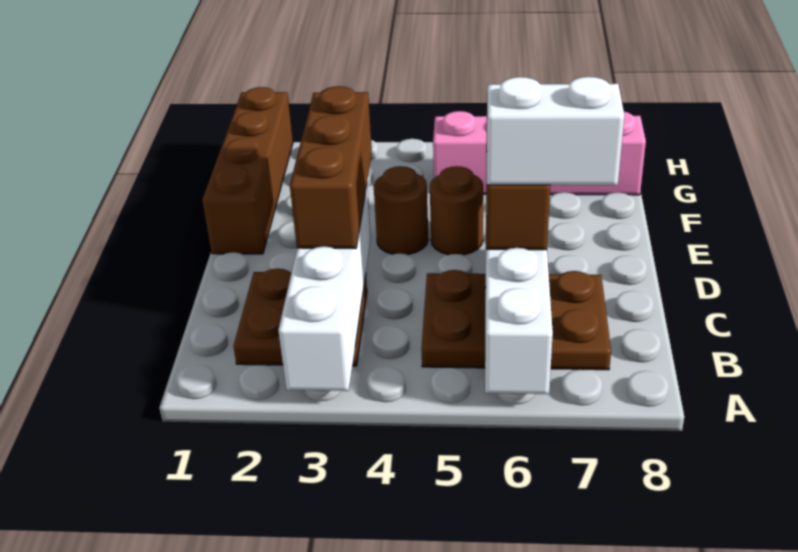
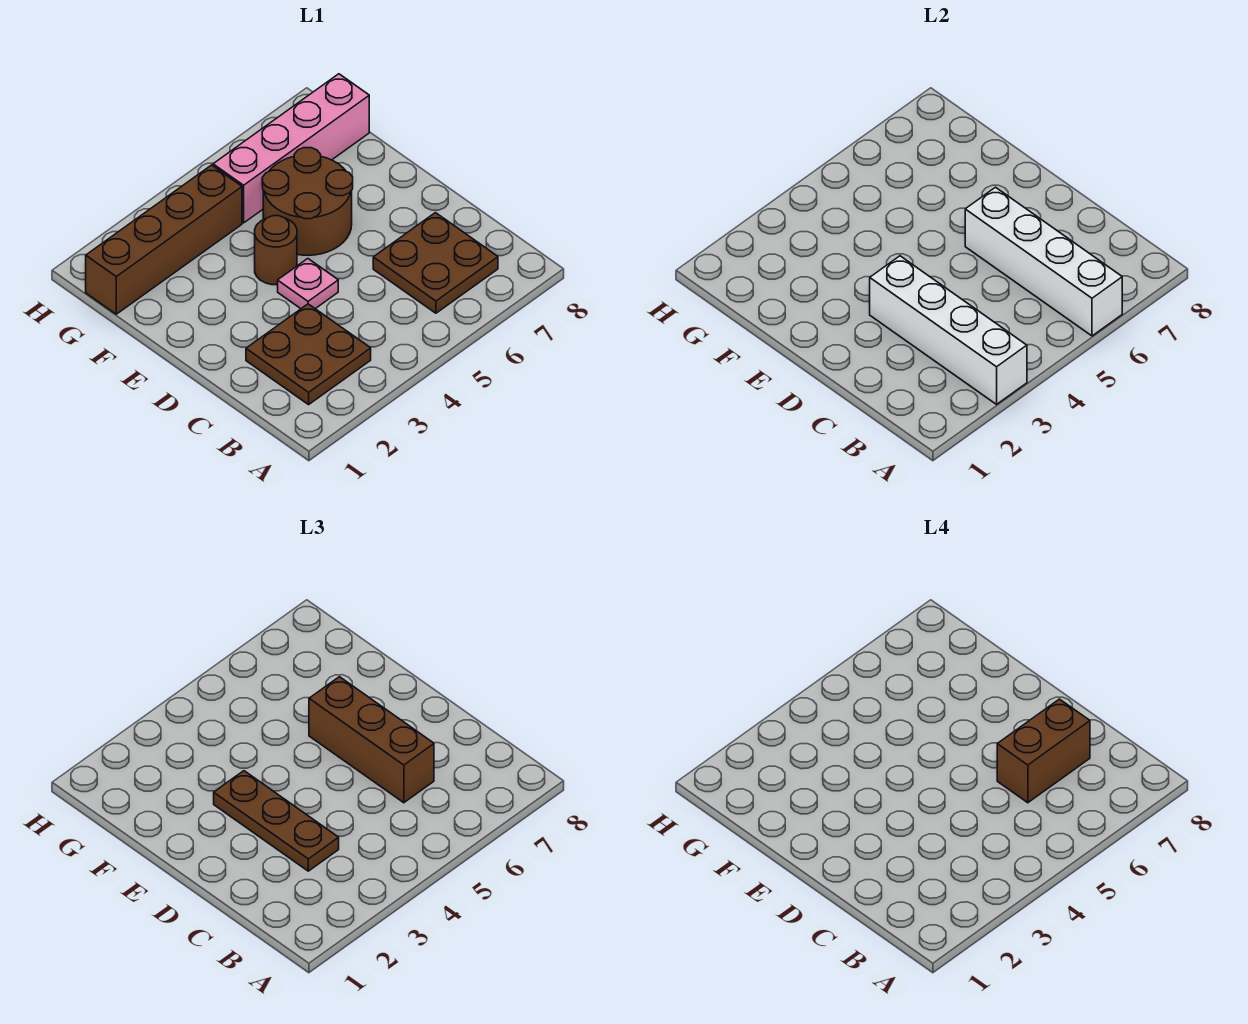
brown plate B5:C7 level 1 -> brown plate B6:C7 level 1
brown brick C3:E3 level 3 -> brown plate C3:E3 level 3
white brick C6:C7 level 4 -> brown brick C6:C7 level 4
none -> pink plate D4 level 1
brown brick E1:H1 level 1 -> brown brick G1:G4 level 1
brown round brick E5 level 1 -> brown round brick E5:F6 level 1

